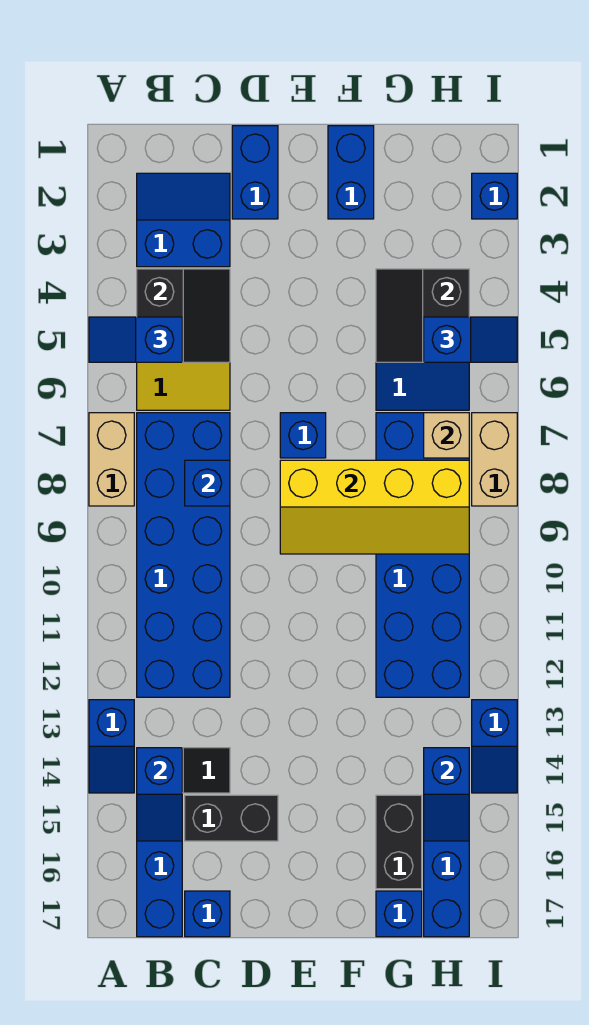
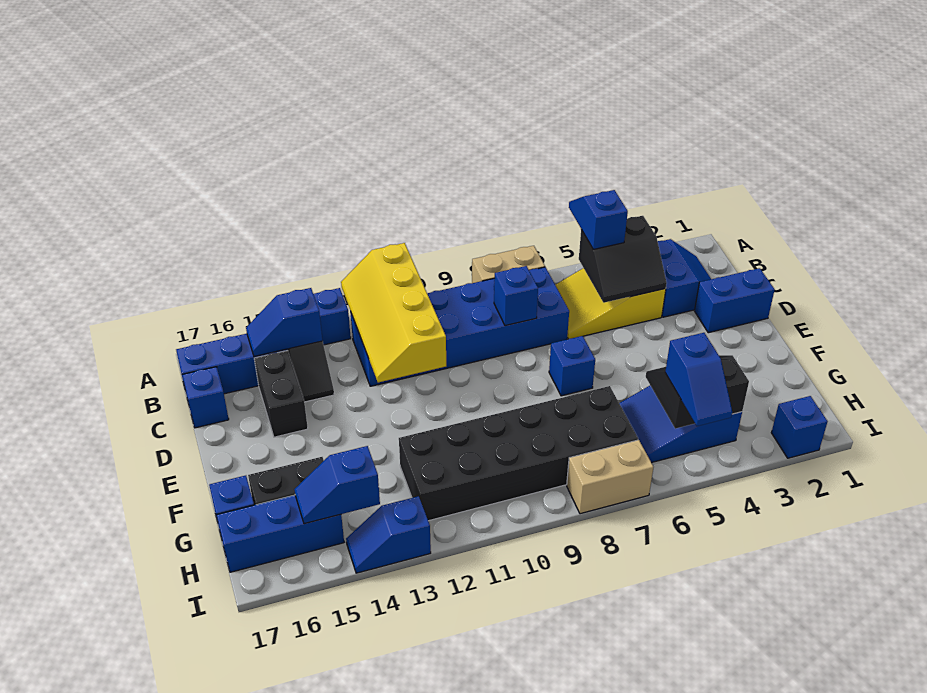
yellow slope E8:H9 level 2 top 8 -> yellow slope A11:D12 level 2 top 11
blue brick F1:F2 level 1 -> none
blue brick G7:H12 level 1 -> black brick G7:H12 level 1
tan brick H7 level 2 -> none

